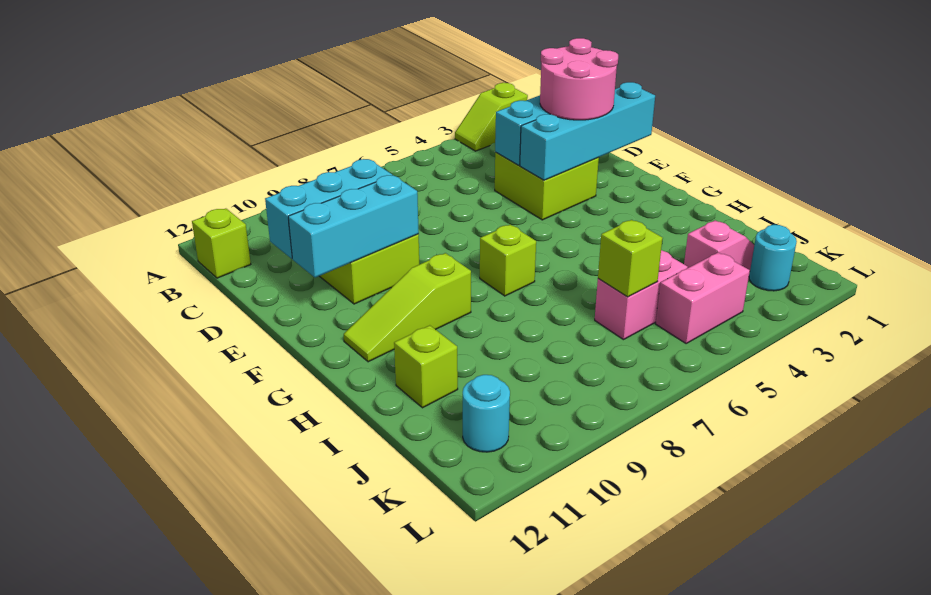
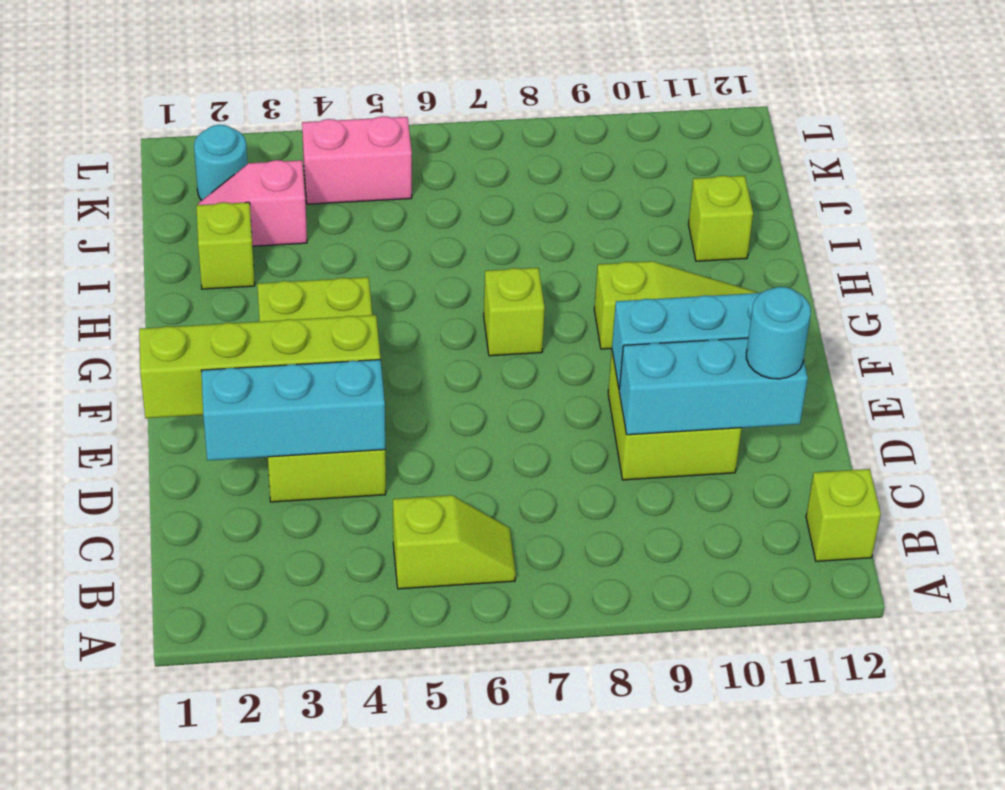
lime slope A2:A3 level 1 top 2 -> lime slope B5:B6 level 1 top 5
pink round brick D2:E3 level 3 -> none
lime brick D3:E4 level 1 -> lime brick D3:G4 level 1
cyan brick E1:E4 level 2 -> lime brick E1:E4 level 2
pink brick J5:J6 level 1 -> none
lime brick J6 level 2 -> lime brick I2 level 1
cyan round brick K11 level 1 -> cyan round brick D11 level 3

